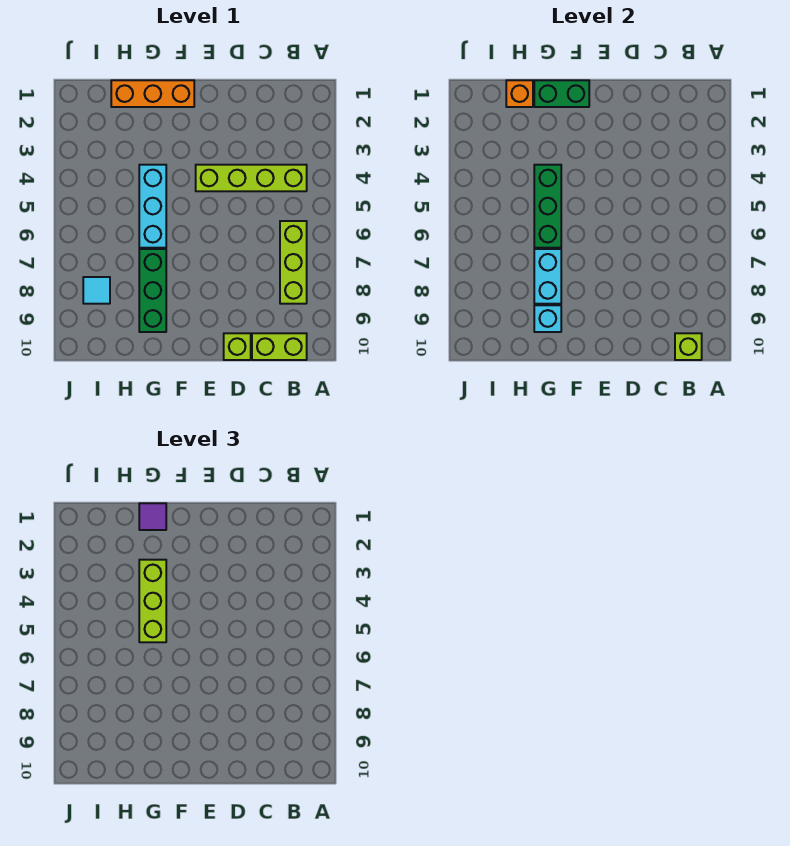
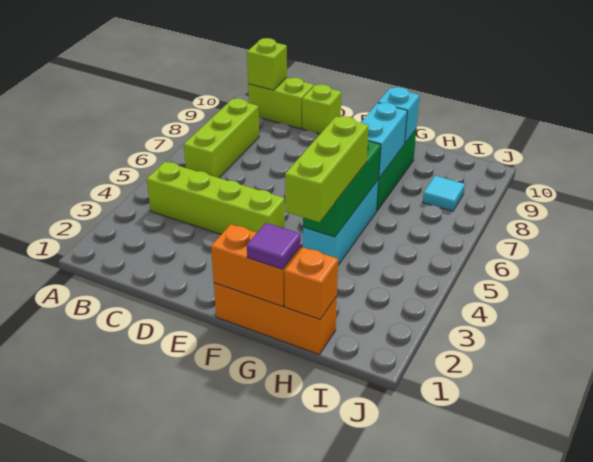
green brick F1:G1 level 2 -> orange brick F1:G1 level 2

